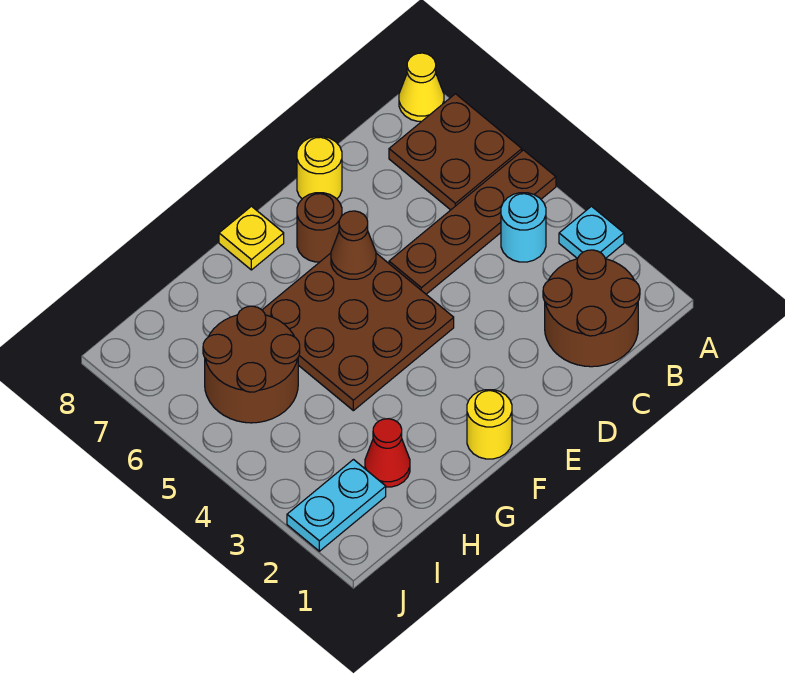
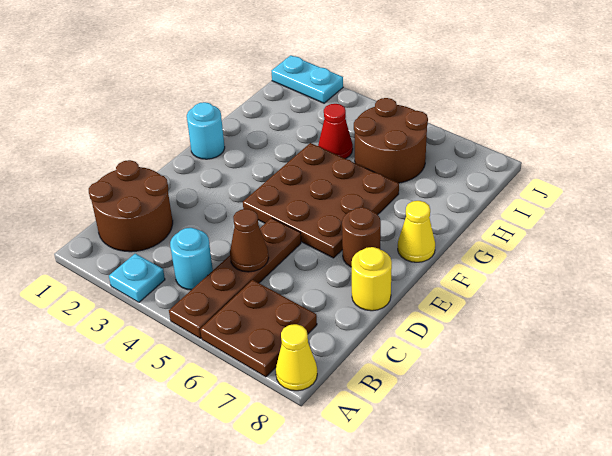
brown cone E6 level 2 -> brown cone C5 level 2
yellow round brick F1 level 1 -> cyan round brick F1 level 1
yellow plate F8 level 1 -> yellow cone F8 level 1
red cone H2 level 1 -> red cone H4 level 1
cyan plate I2:J2 level 1 -> cyan plate J1:J2 level 1

